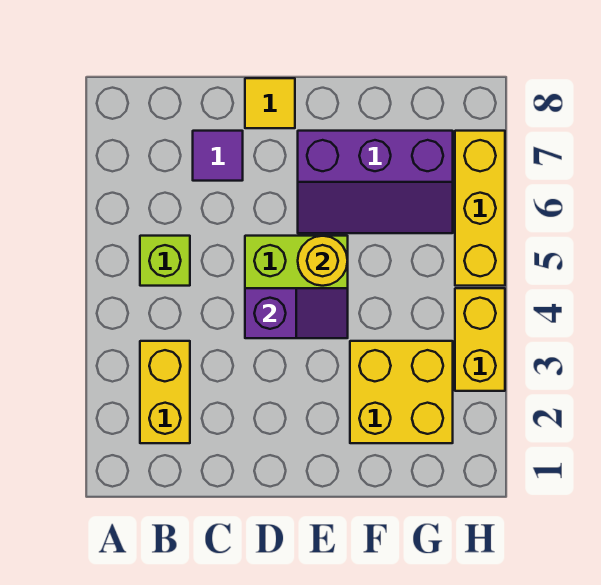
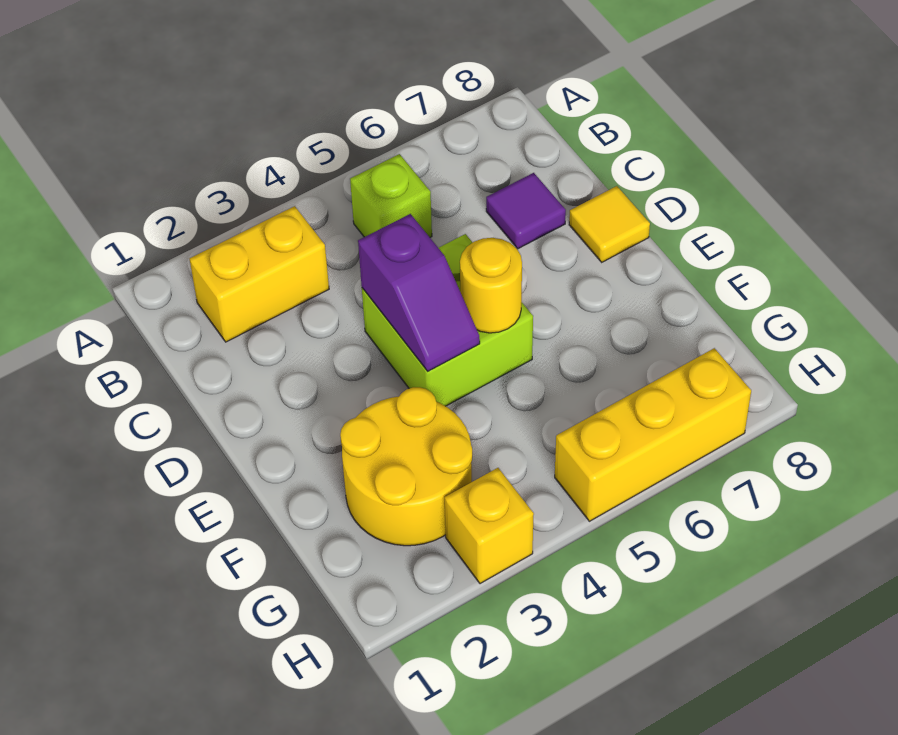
purple slope E6:G7 level 1 top 7 -> none
yellow brick F2:G3 level 1 -> yellow round brick F2:G3 level 1
yellow brick H3:H4 level 1 -> yellow brick H3 level 1

